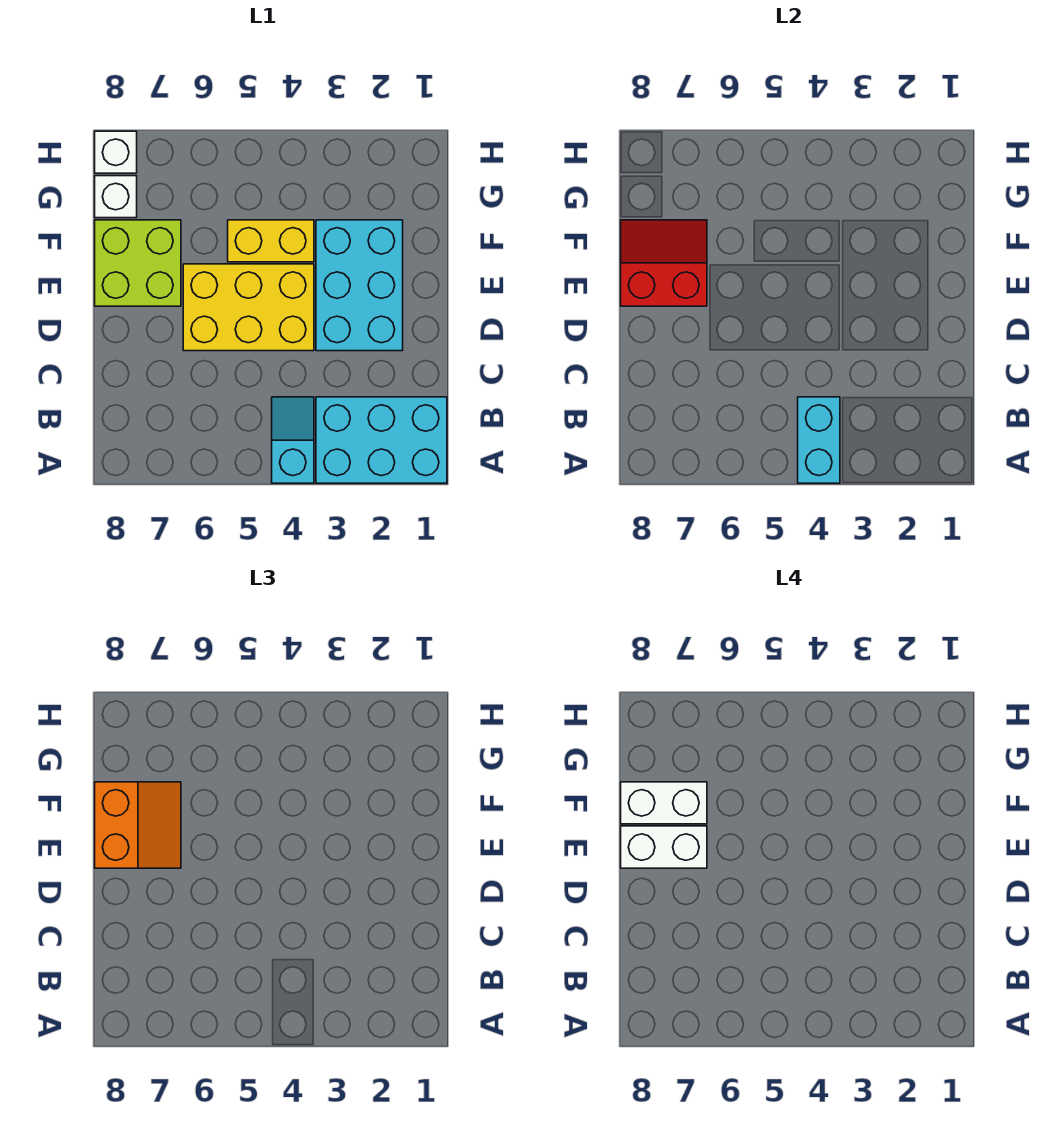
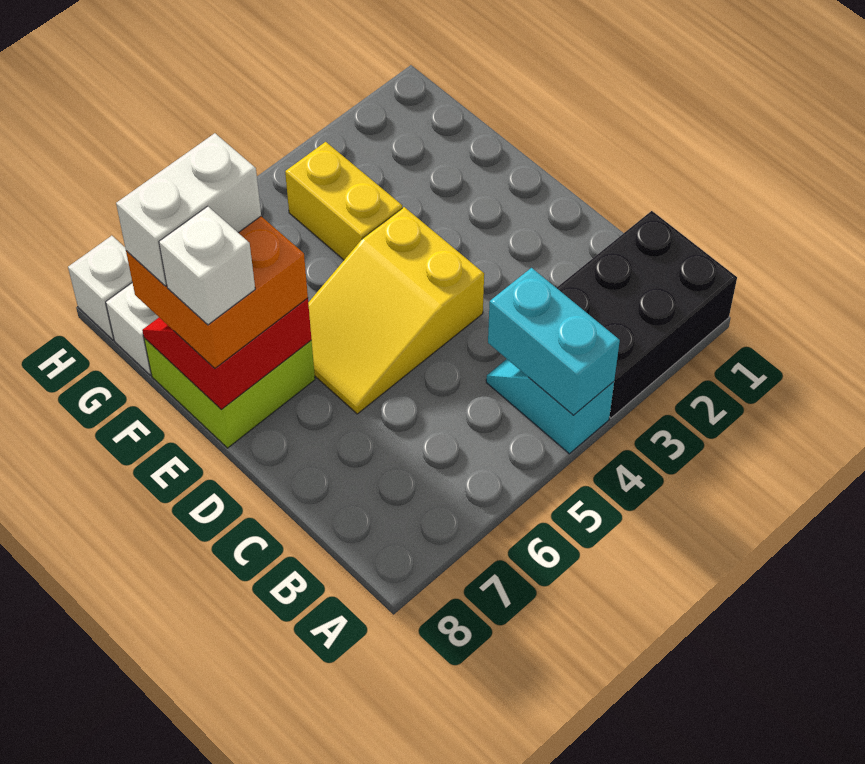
cyan brick A1:B3 level 1 -> black brick A1:B3 level 1
cyan brick D2:F3 level 1 -> none
yellow brick D4:E6 level 1 -> yellow slope D4:E6 level 1 top 4
orange slope E7:F8 level 3 top 8 -> orange brick E7:F8 level 3
white brick E7:E8 level 4 -> white brick E8 level 4
yellow brick F4:F5 level 1 -> yellow brick F4:G4 level 1

